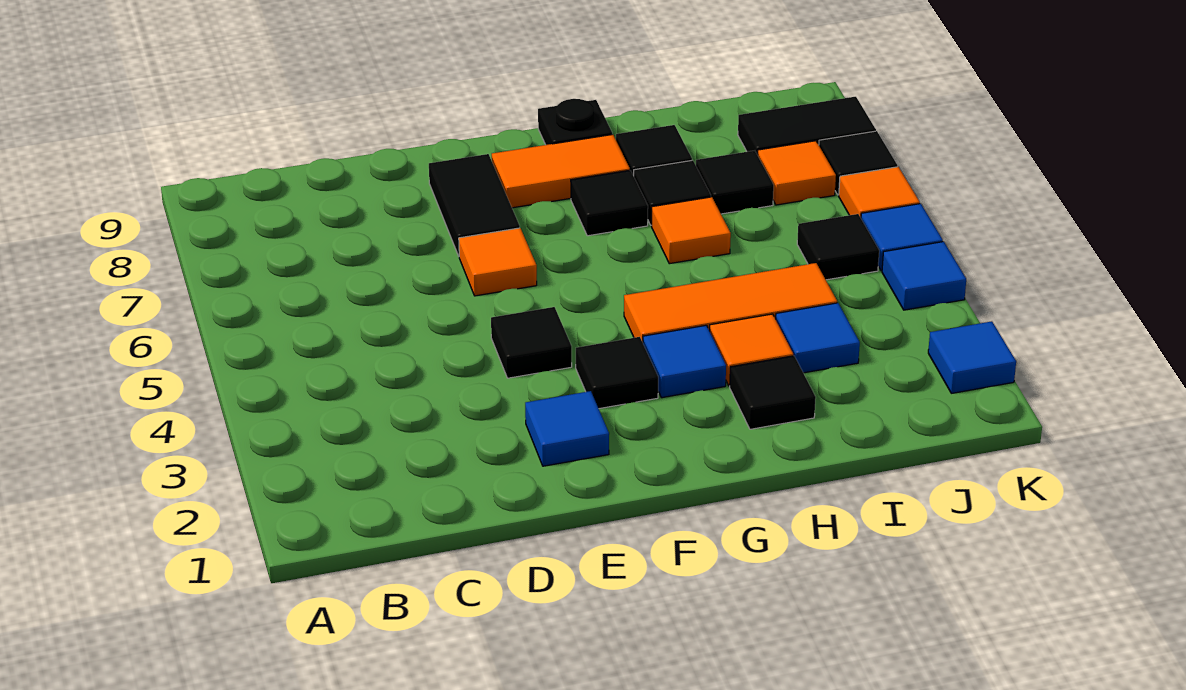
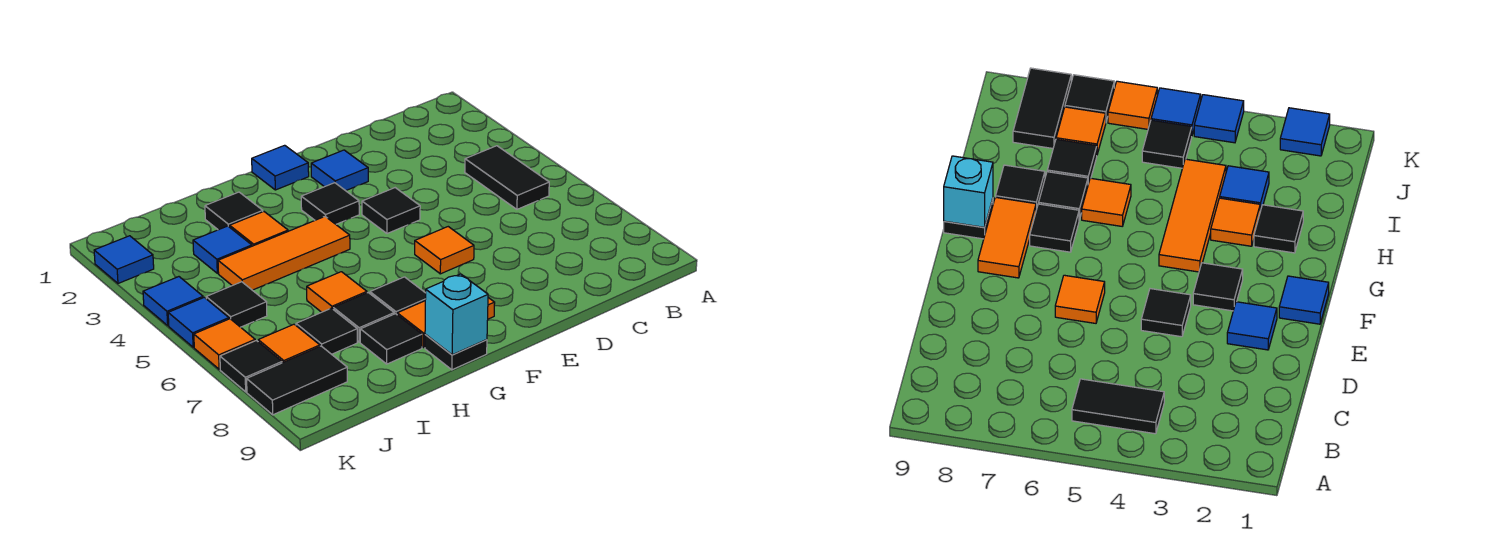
black tile E7:E8 level 1 -> black tile B4:B5 level 1
blue tile G3 level 1 -> blue tile F1 level 1
none -> cyan brick G9 level 2

